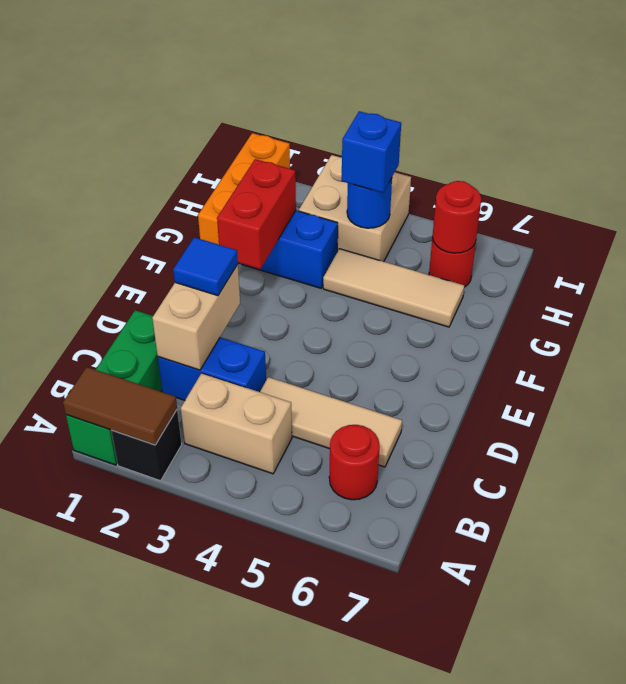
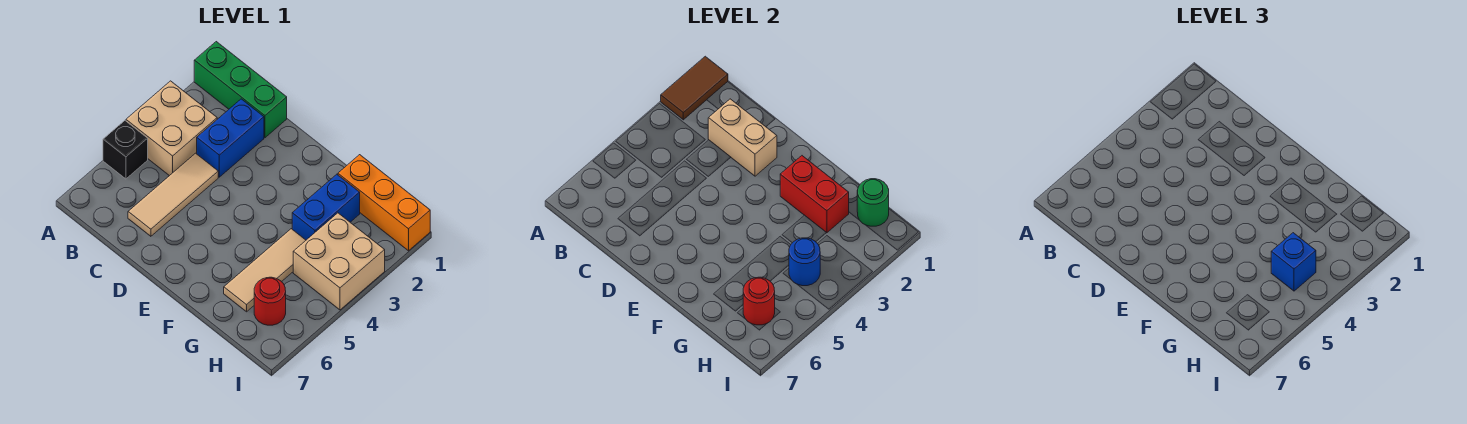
black brick A2 level 1 -> black brick A5 level 1
tan brick B3:B4 level 1 -> tan brick A3:B4 level 1
red round brick B6 level 1 -> none
blue tile D2 level 3 -> none
none -> green round brick H1 level 2

